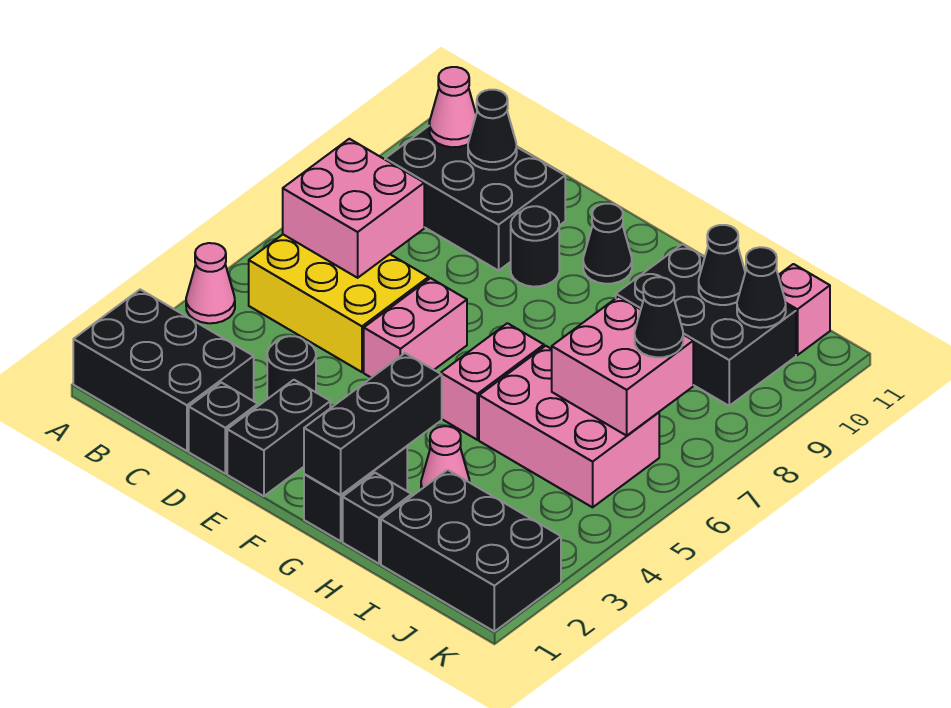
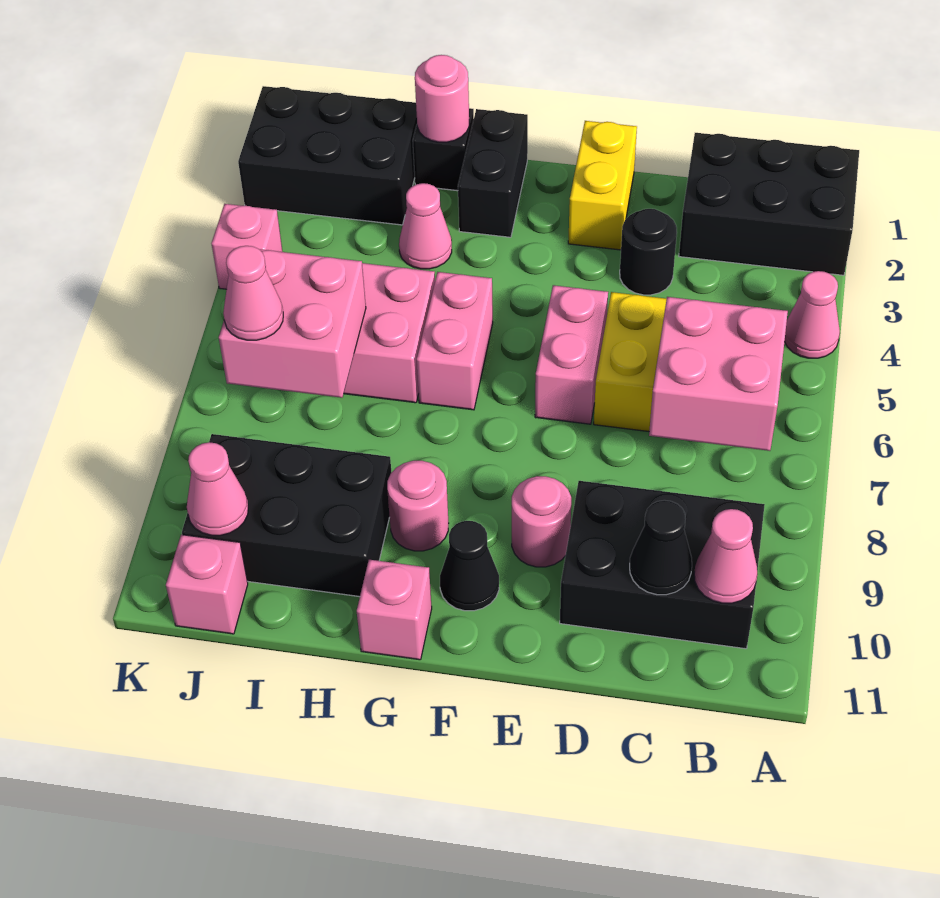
black brick D1 level 1 -> none
black brick E1:E2 level 1 -> yellow brick E1:E2 level 1
black round brick E9 level 1 -> pink round brick E9 level 1
black brick G1:G3 level 2 -> none
none -> pink round brick G9 level 1
none -> pink brick G11 level 1
none -> pink round brick H1 level 2
black cone I10 level 2 -> none
black cone J7 level 3 -> pink cone J7 level 3
black cone J10 level 2 -> pink cone J10 level 2
none -> pink brick K4 level 1

